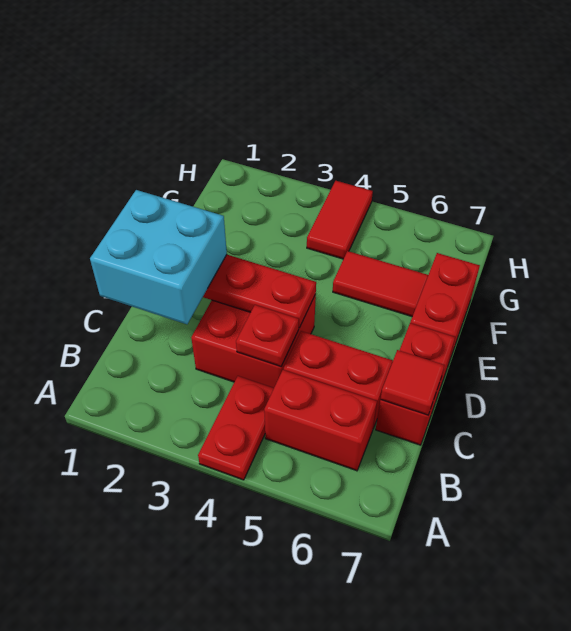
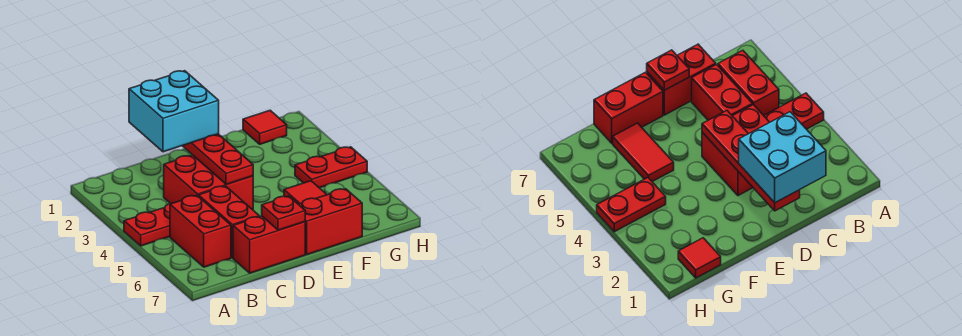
red plate C4 level 2 -> red plate D7 level 2
red tile C7 level 2 -> red tile G1 level 1
red tile G4:H4 level 1 -> red plate G4:H4 level 1

